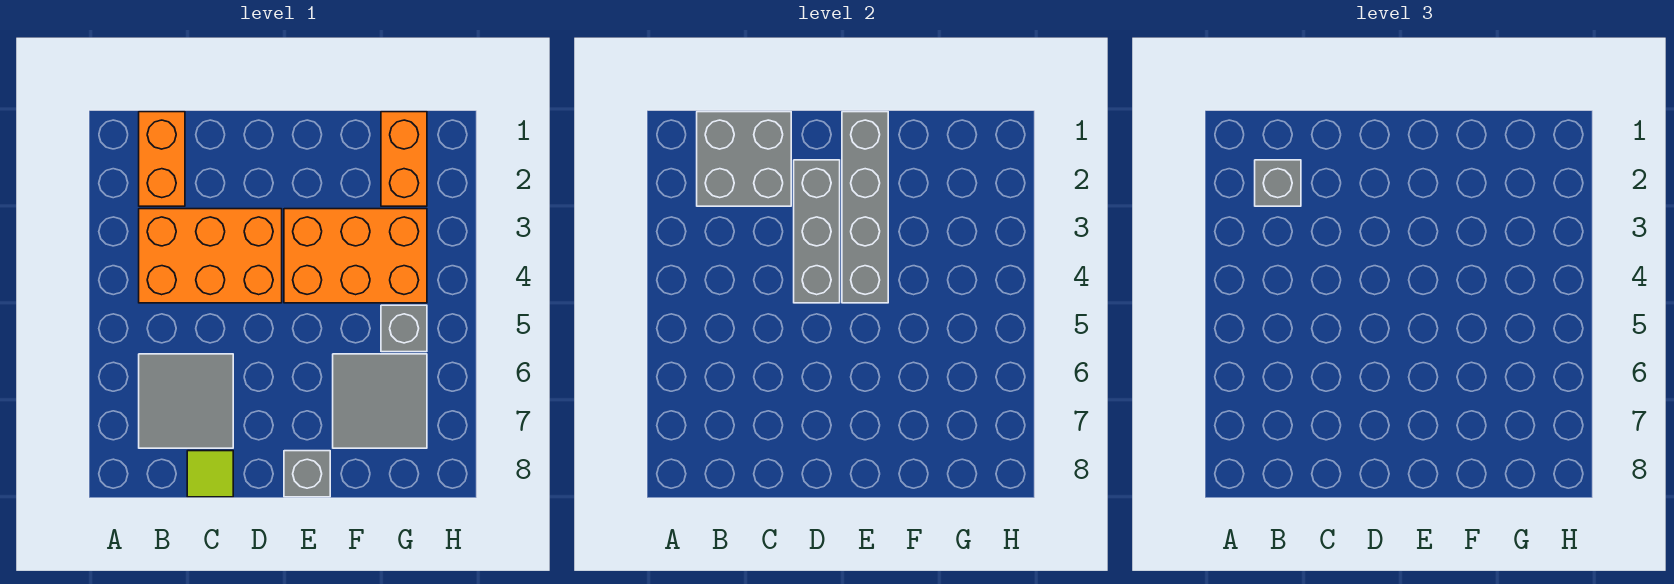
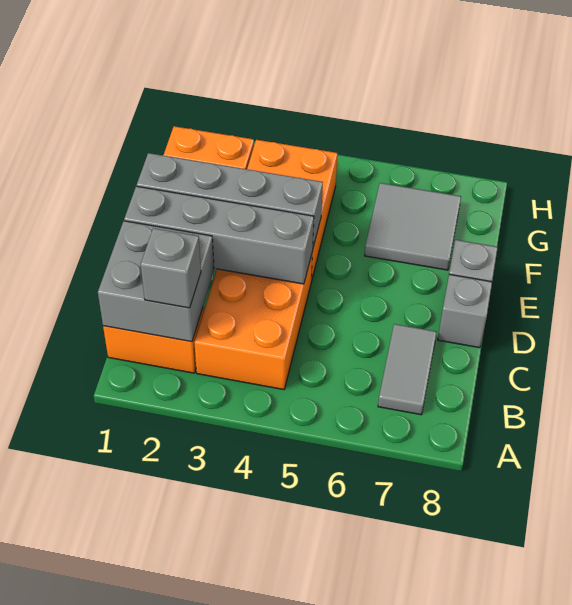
grey tile B6:C7 level 1 -> grey tile B7:C7 level 1
lime tile C8 level 1 -> none
grey brick D2:D4 level 2 -> grey brick D1:D4 level 2
grey brick G5 level 1 -> grey brick D8 level 1

